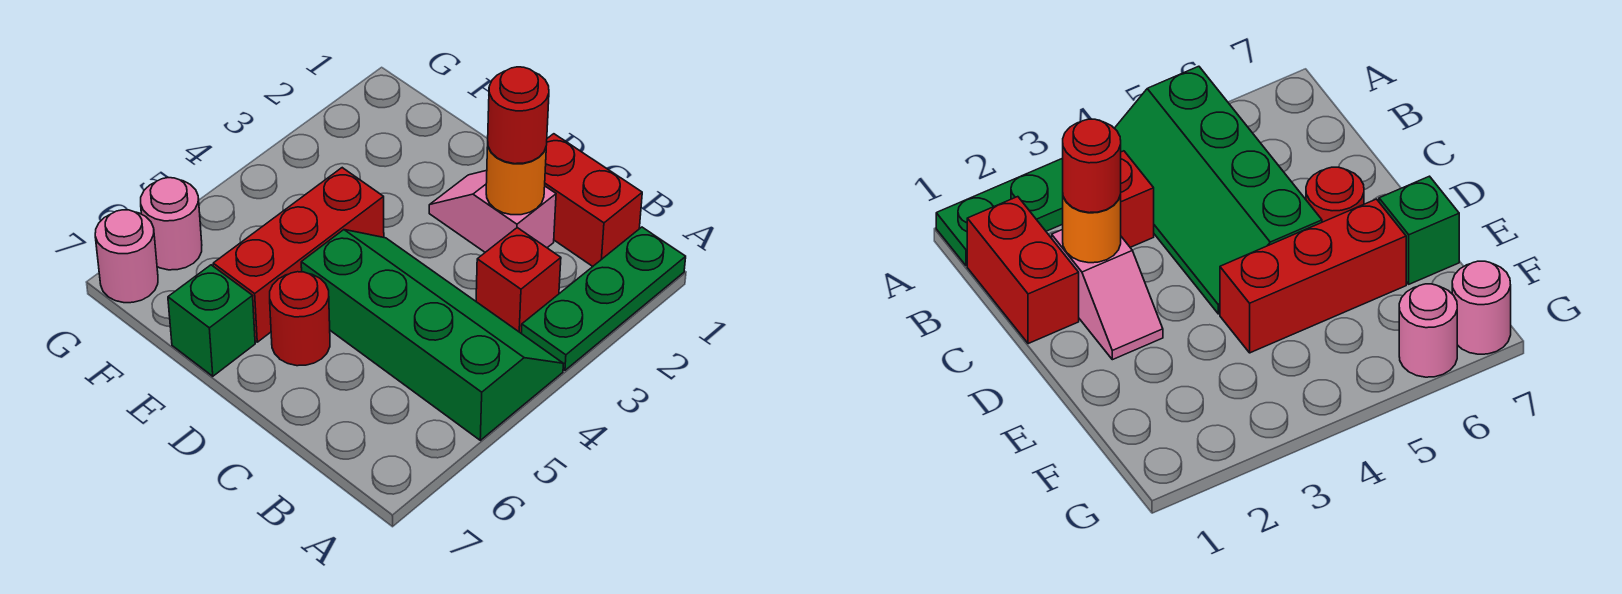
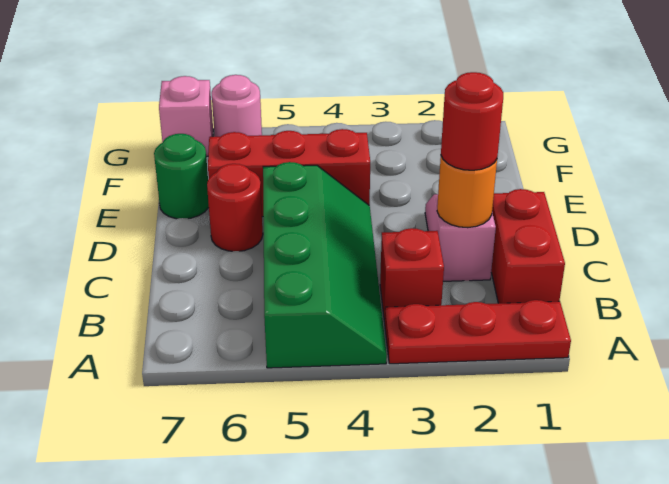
green plate A1:A3 level 1 -> red plate A1:A3 level 1
green brick E7 level 1 -> green round brick E7 level 1
pink round brick G7 level 1 -> pink brick G7 level 1

